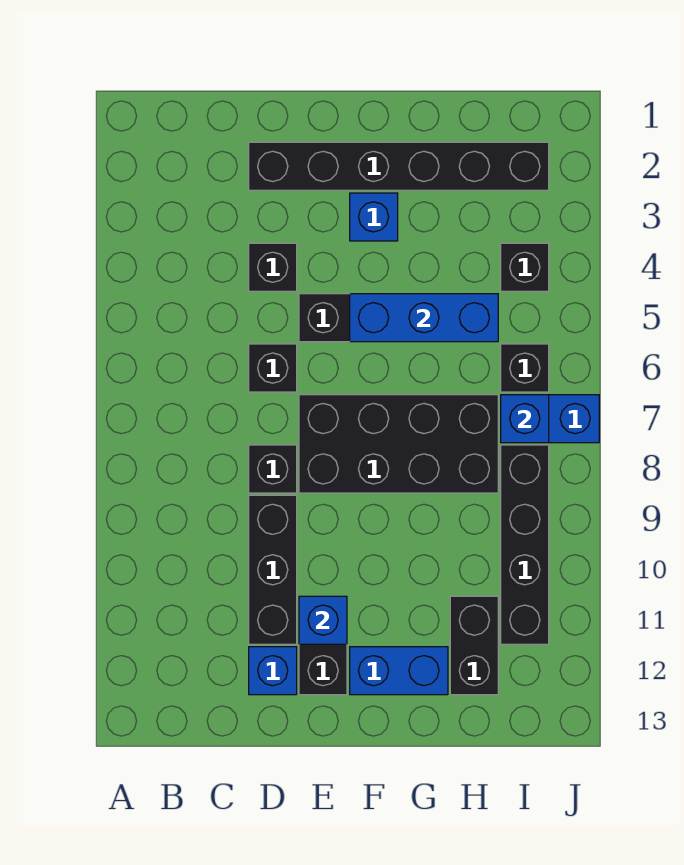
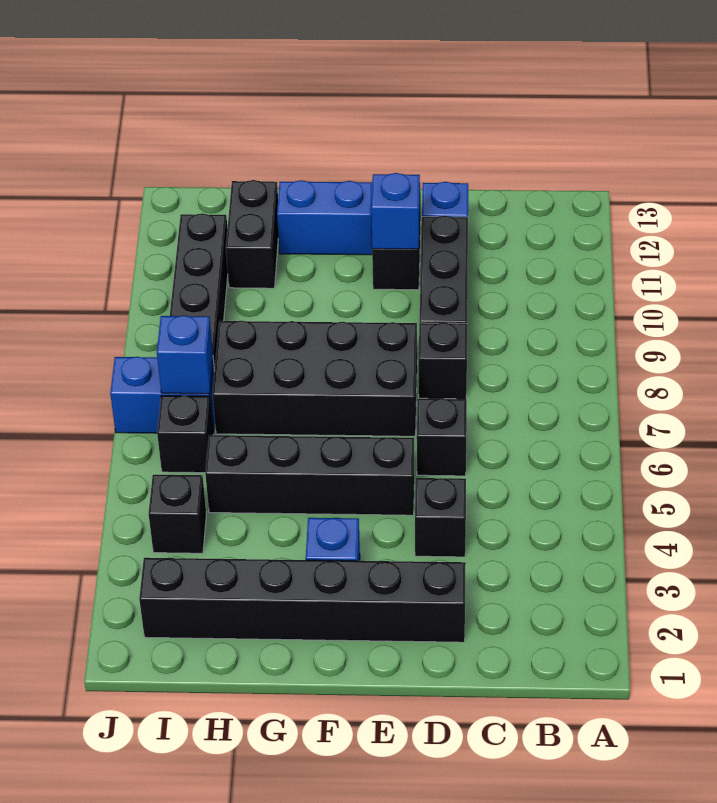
blue brick F5:H5 level 2 -> none

